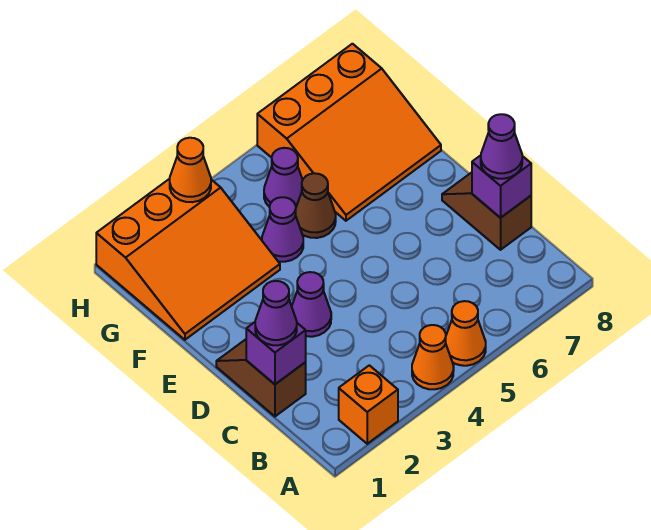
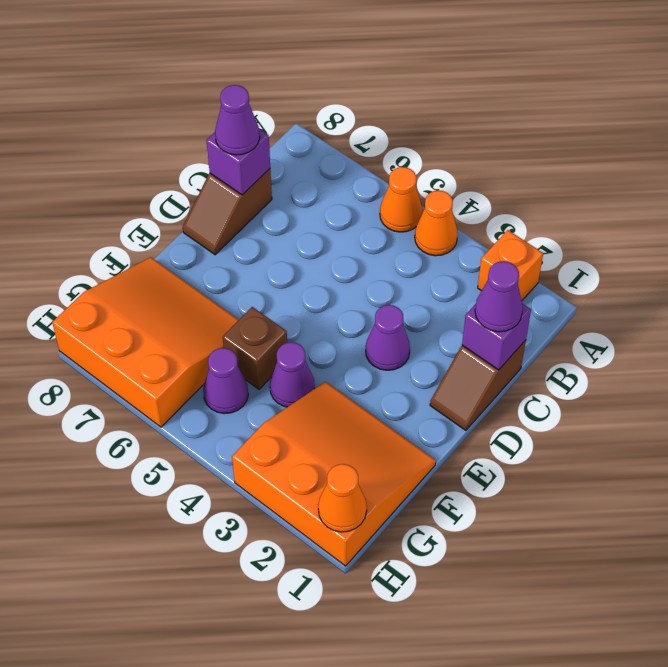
brown cone F5 level 1 -> brown brick F5 level 1
orange cone H3 level 2 -> orange cone H1 level 2

